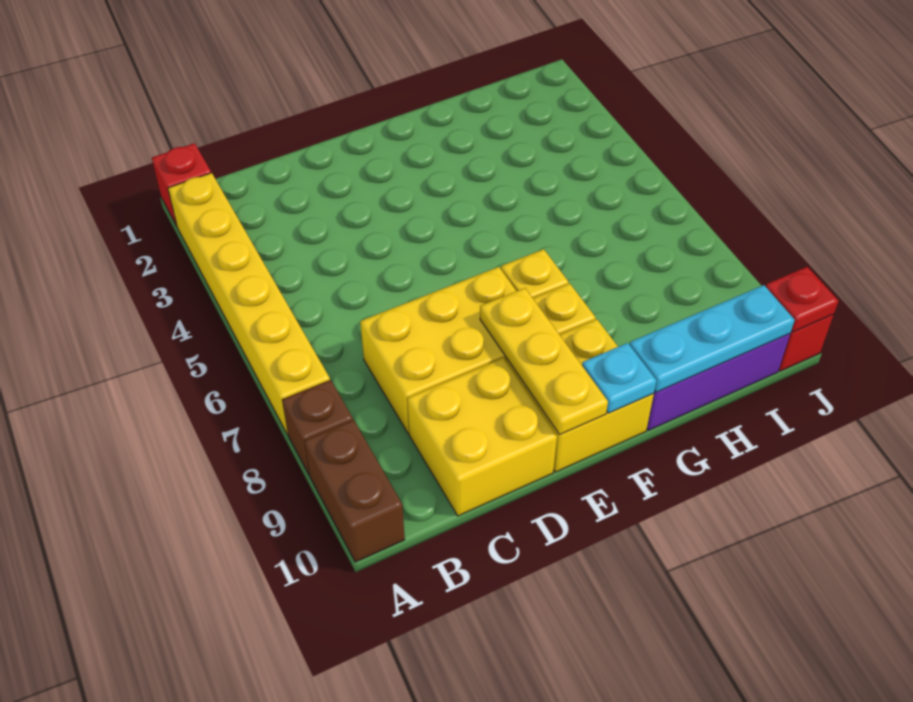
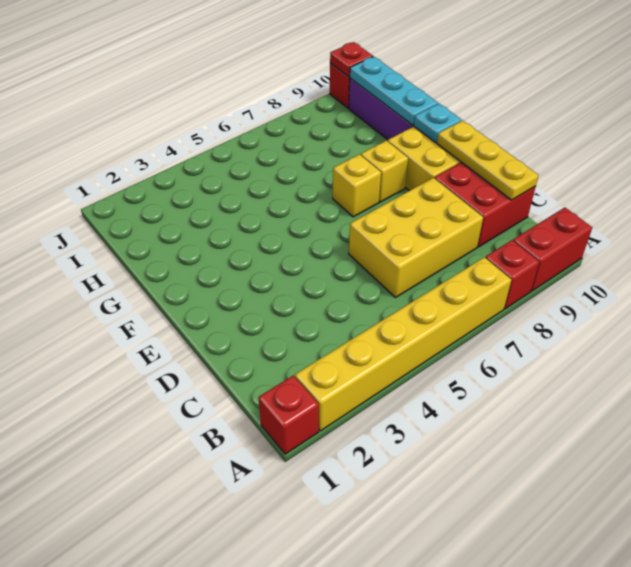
brown brick A8 level 1 -> red brick A8 level 1
brown brick A9:A10 level 1 -> red brick A9:A10 level 1
yellow brick C7:E8 level 1 -> yellow brick C6:D8 level 1
yellow brick C9:D10 level 1 -> red brick C9:D10 level 1
yellow plate E8:E10 level 2 -> yellow plate C10:E10 level 2

